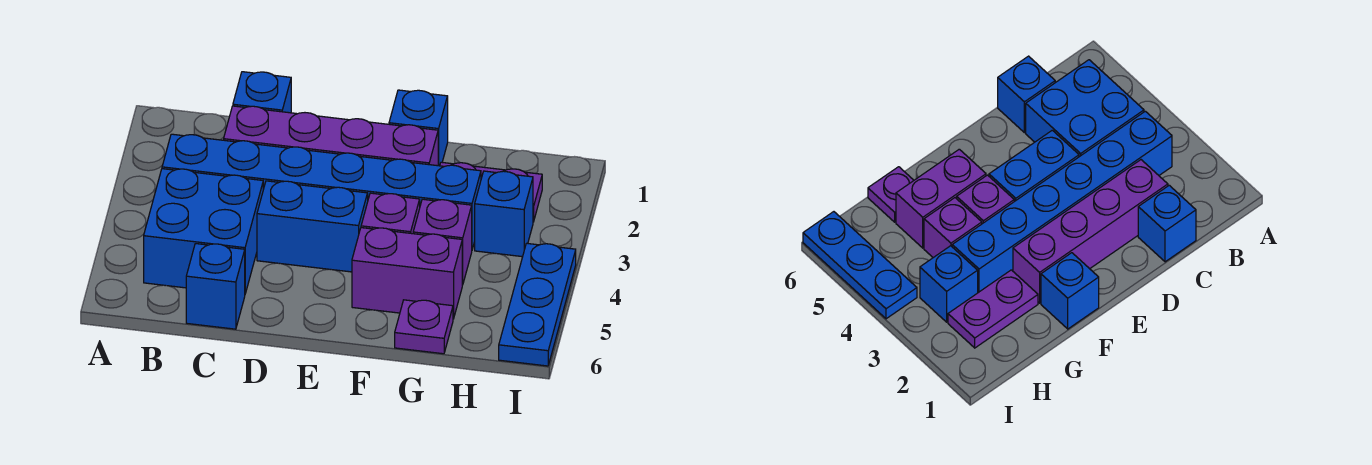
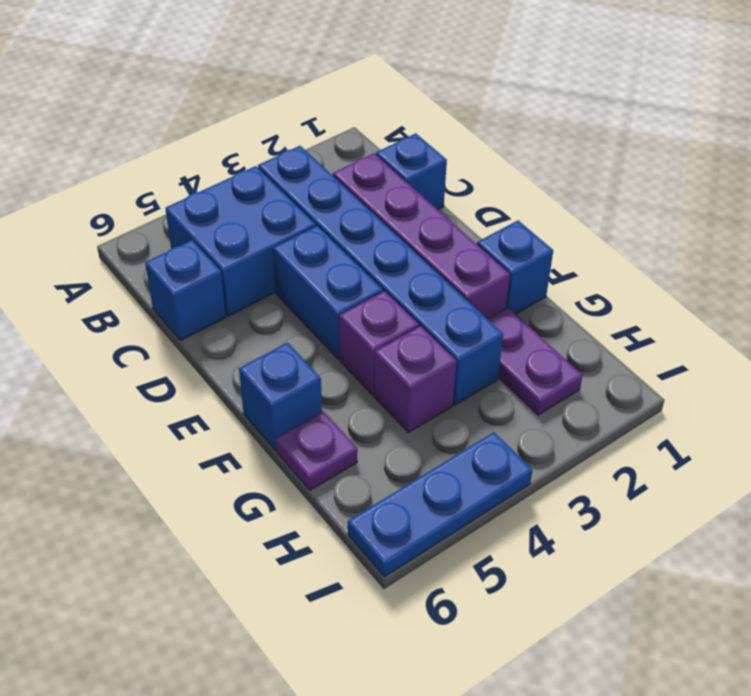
purple brick F5:G5 level 1 -> none
blue brick H3 level 1 -> blue brick F6 level 1

